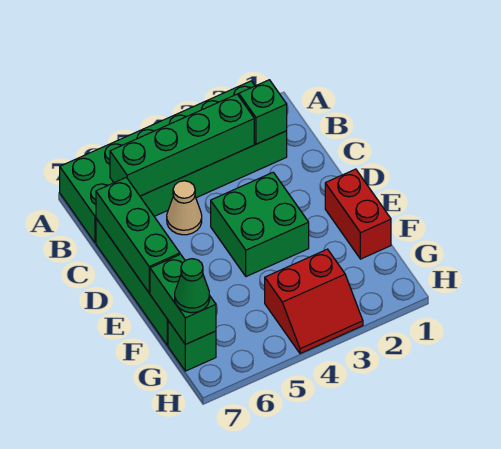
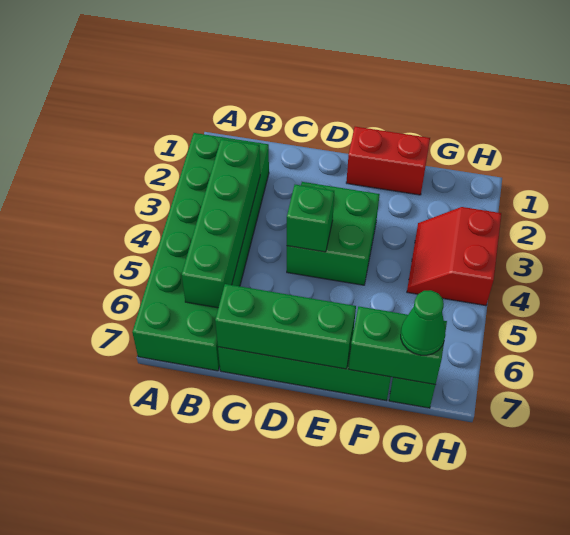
green brick B2 level 2 -> green brick D4 level 2
tan cone C5 level 1 -> none
red slope G3:H4 level 1 top G -> red slope G3:H4 level 1 top H

